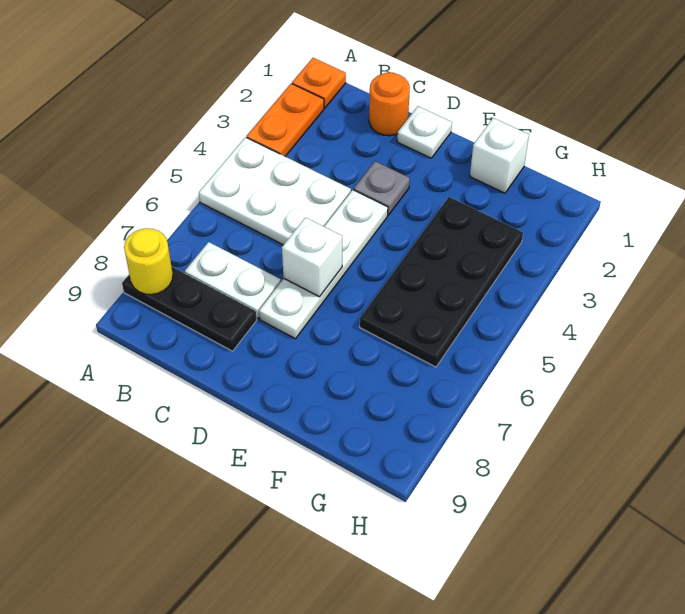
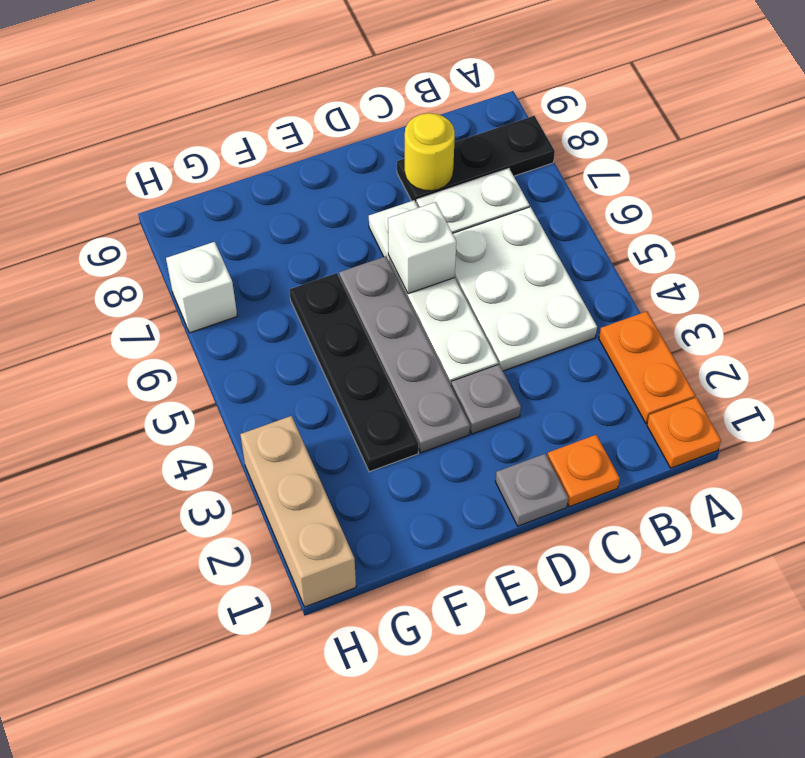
white plate A4:C5 level 1 -> white plate B4:C6 level 1
yellow round brick A8 level 2 -> yellow round brick C8 level 2
orange round brick C1 level 1 -> orange plate C1 level 1
white plate D1 level 1 -> grey plate D1 level 1
none -> grey plate E3:E6 level 1
white brick F1 level 1 -> white brick H7 level 1
black plate F3:G6 level 1 -> black plate F3:F6 level 1
none -> tan brick H1:H3 level 1

